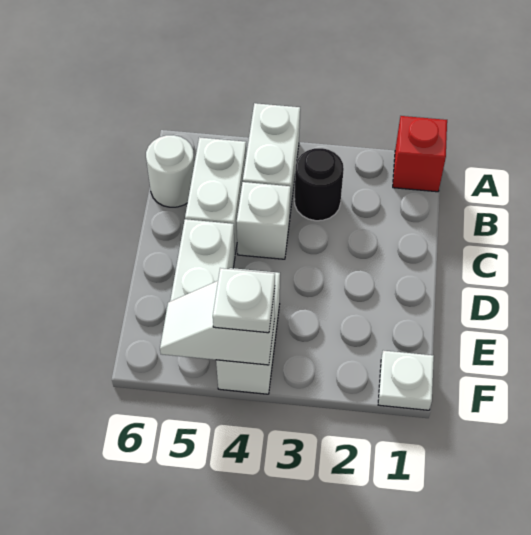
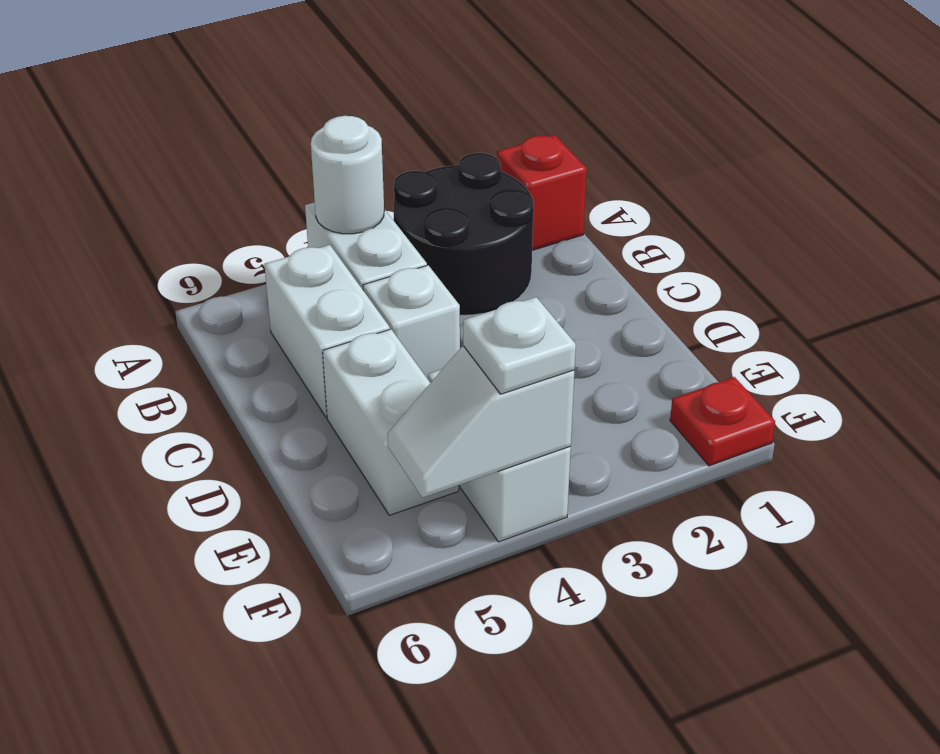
black round brick B3 level 1 -> black round brick A2:B3 level 1
white round brick B6 level 1 -> white round brick A4 level 2
white plate F1 level 1 -> red plate F1 level 1

